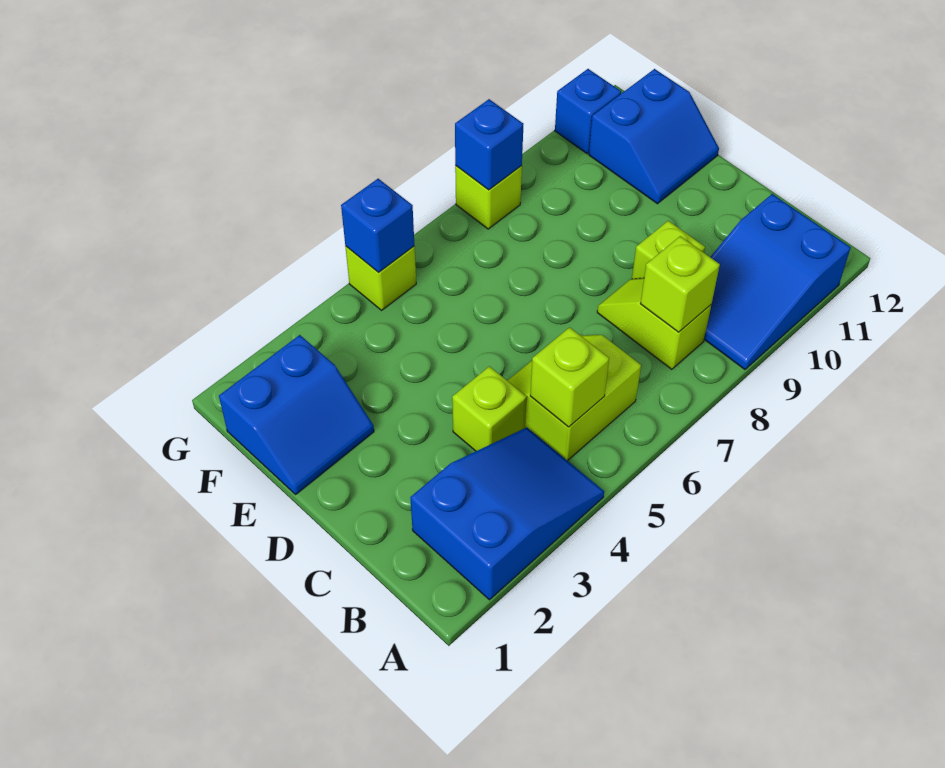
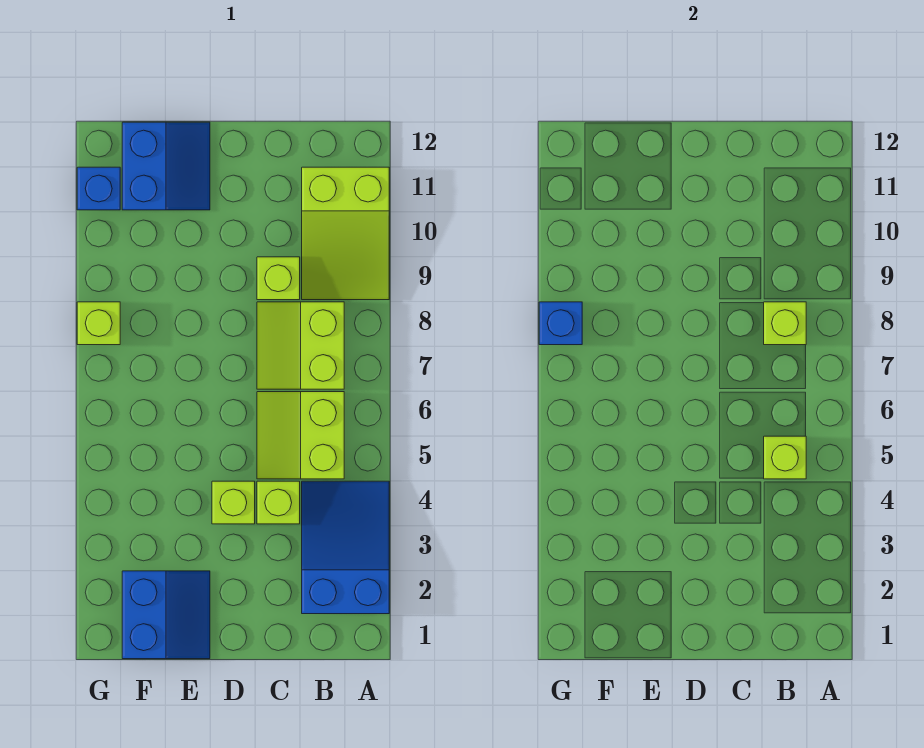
blue slope A9:B11 level 1 top 11 -> lime slope A9:B11 level 1 top 11
lime slope B8:C8 level 1 top B -> lime slope B7:C8 level 1 top B
lime brick G5 level 1 -> lime brick D4 level 1
blue brick G5 level 2 -> none

